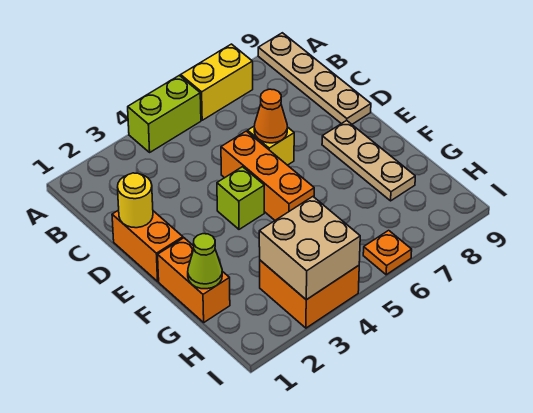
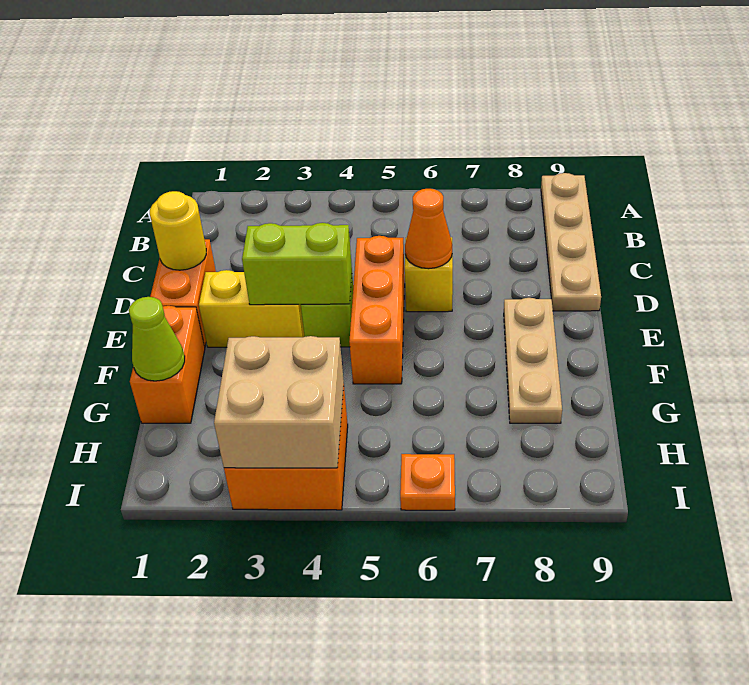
lime brick A4:A5 level 1 -> lime brick E3:E4 level 2
yellow brick A6:A7 level 1 -> yellow brick E2:E3 level 1

